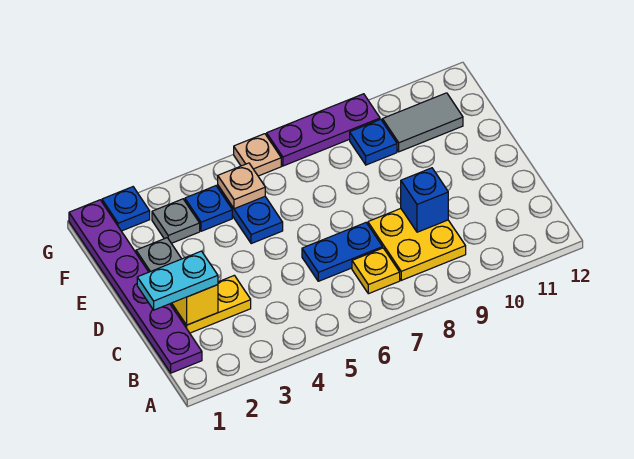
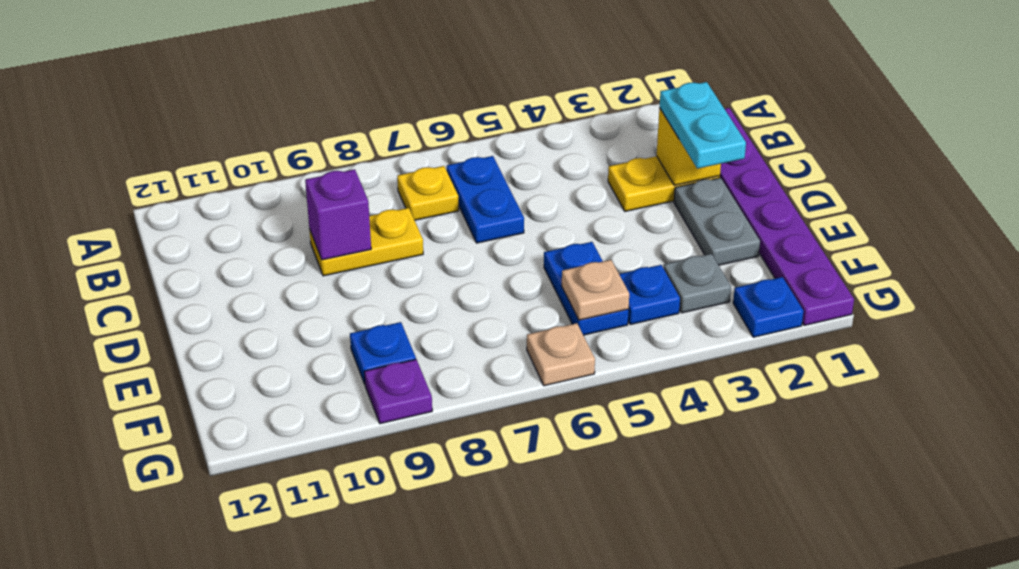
yellow plate B8:C9 level 1 -> yellow plate C8:C9 level 1
cyan plate C1:C2 level 3 -> cyan plate C2:D2 level 3
blue plate C6:C7 level 1 -> blue plate B6:C6 level 1
blue brick C9 level 2 -> purple brick C9 level 2
grey tile F10:F11 level 1 -> none
purple plate G7:G9 level 1 -> purple plate G9 level 1

